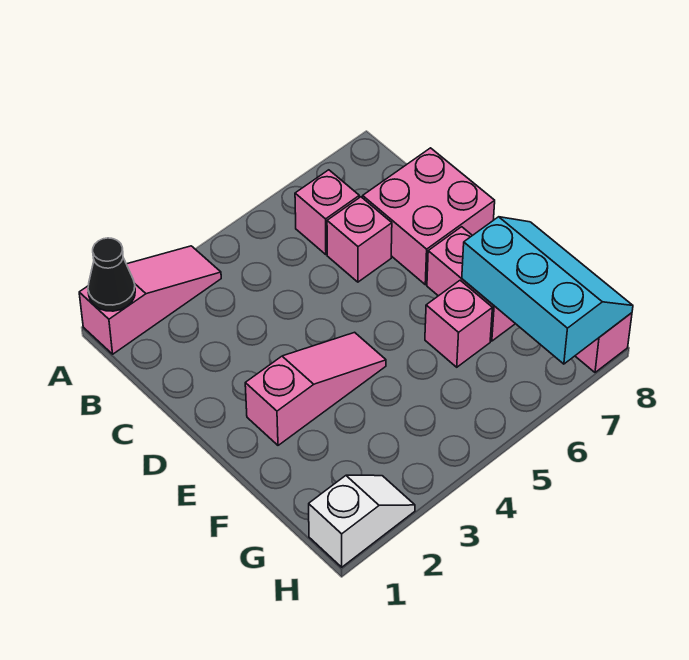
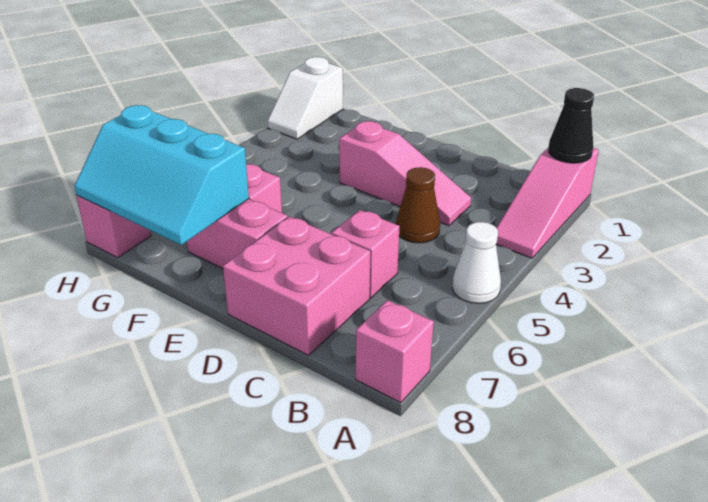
none -> white cone A5 level 1
pink brick B6 level 1 -> pink brick A8 level 1
none -> brown cone C4 level 1
pink slope E2:E4 level 1 top 2 -> pink slope C3:E3 level 1 top E

